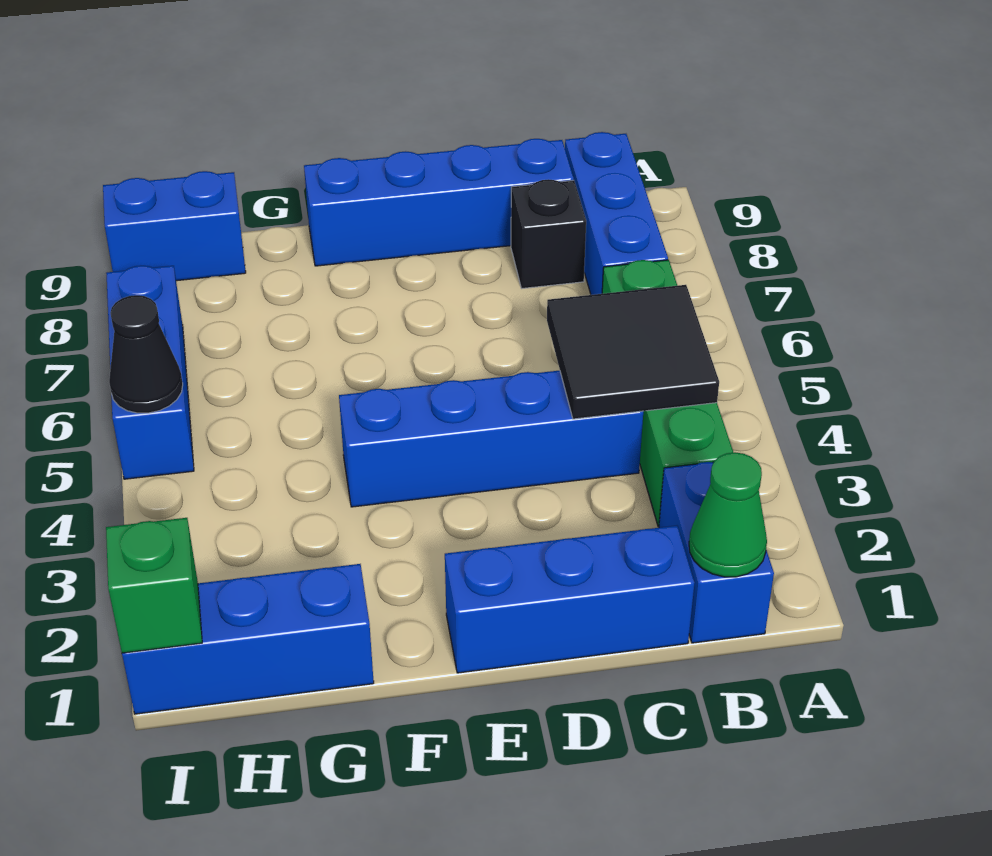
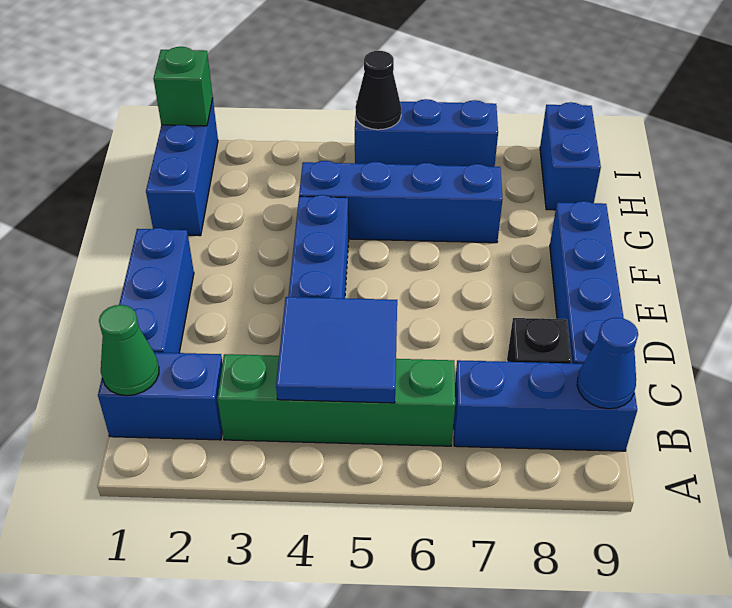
black tile B4:C5 level 2 -> blue tile B4:C5 level 2
none -> blue cone B9 level 2
none -> blue brick G4:G7 level 1

